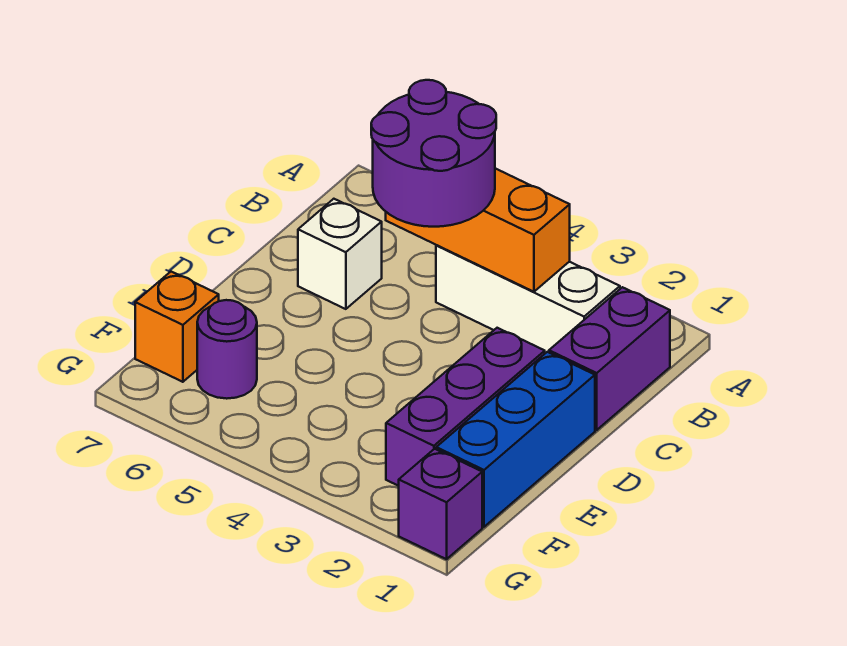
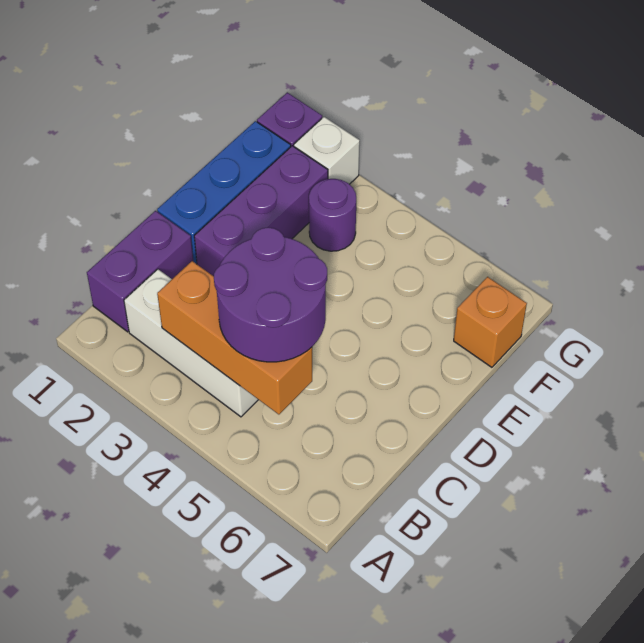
white brick C6 level 1 -> white brick G2 level 1
purple round brick F6 level 1 -> purple round brick F3 level 1

